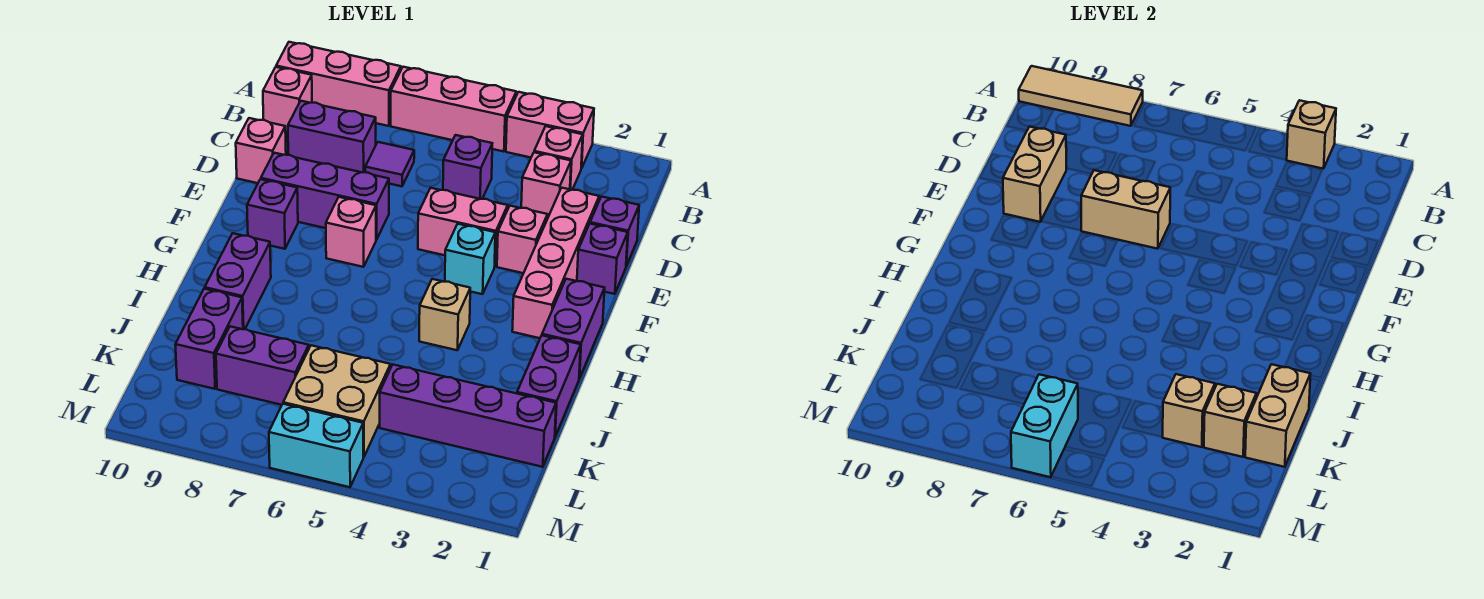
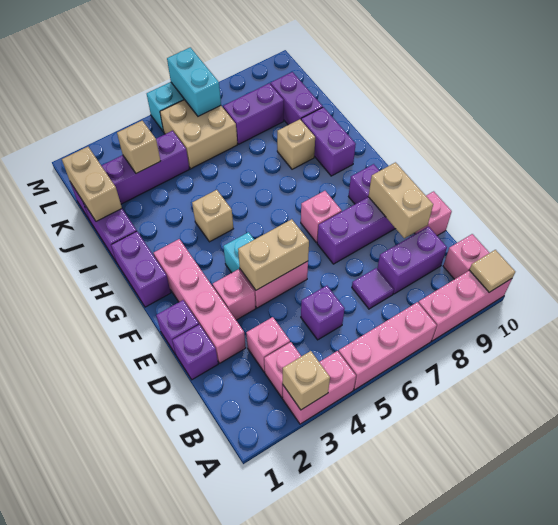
tan tile A8:A10 level 2 -> tan tile A10 level 2
tan brick E6:E7 level 2 -> tan brick E4:E5 level 2
tan brick K2 level 2 -> tan brick I8 level 1

